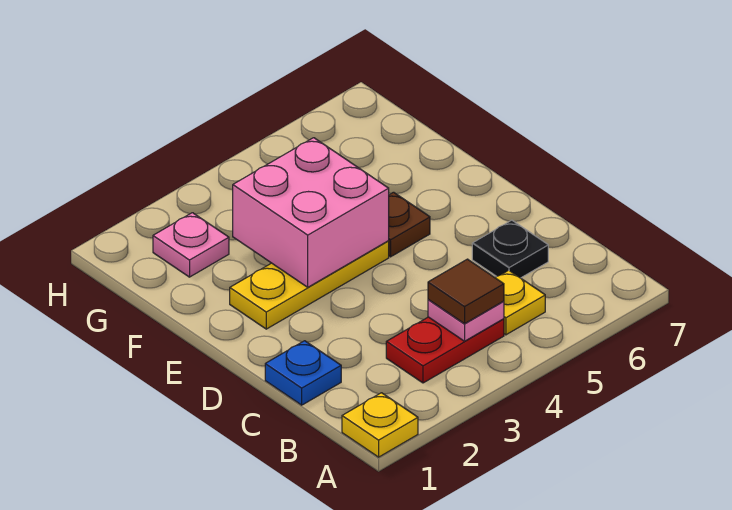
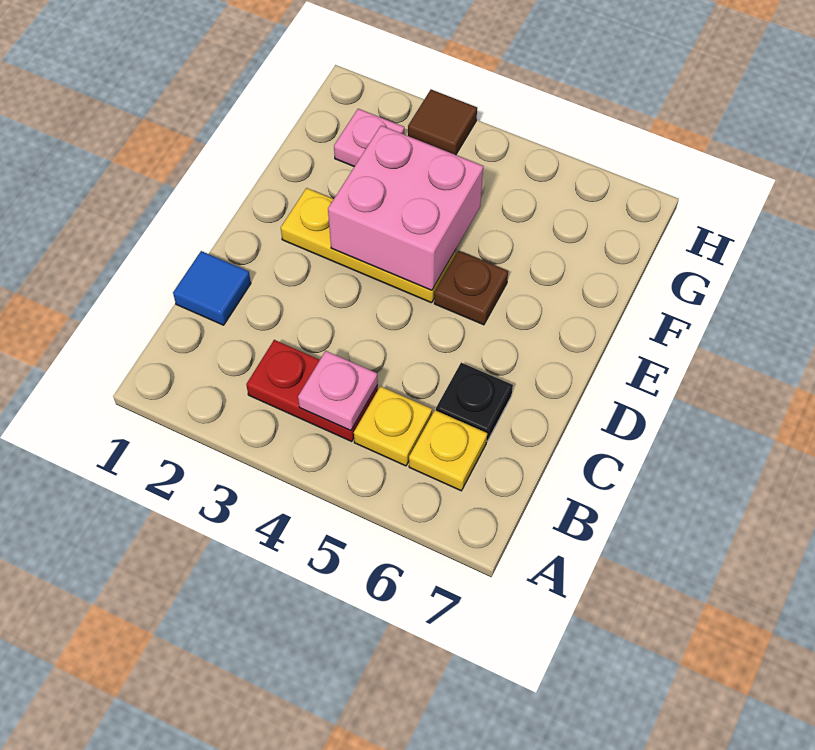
yellow plate A1 level 1 -> yellow plate B6 level 1
brown tile B4 level 3 -> brown tile H3 level 1
blue plate C1 level 1 -> blue tile C1 level 1

